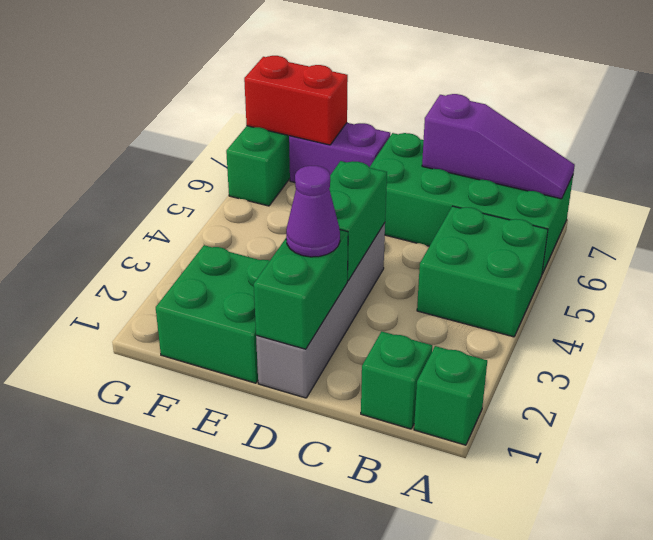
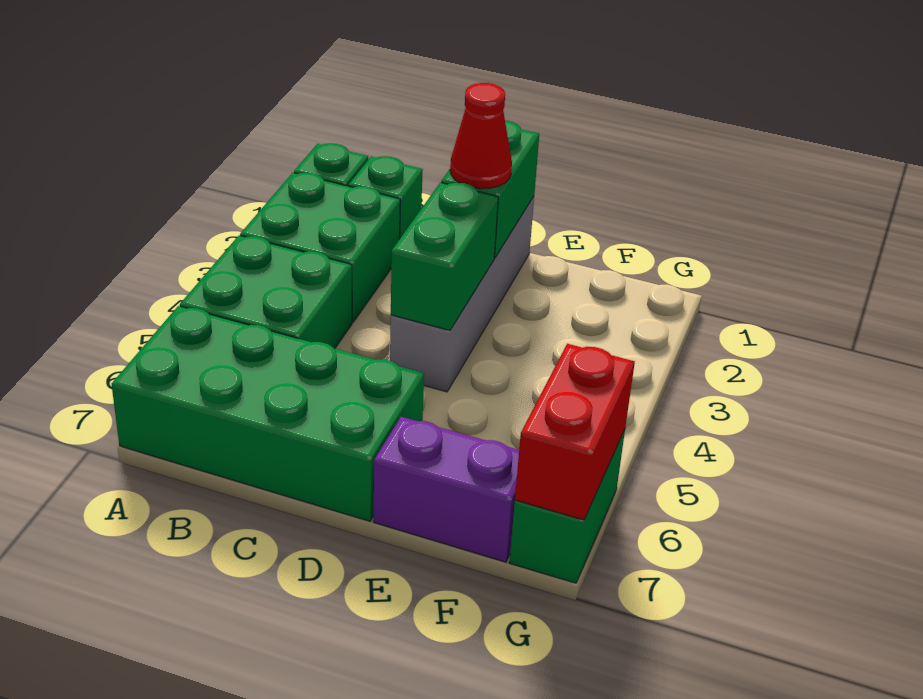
purple slope A7:C7 level 2 top C -> none
purple cone D2 level 3 -> red cone D2 level 3
green brick E1:F2 level 1 -> green brick A2:B3 level 1
red brick F7:G7 level 2 -> red brick G6:G7 level 2

